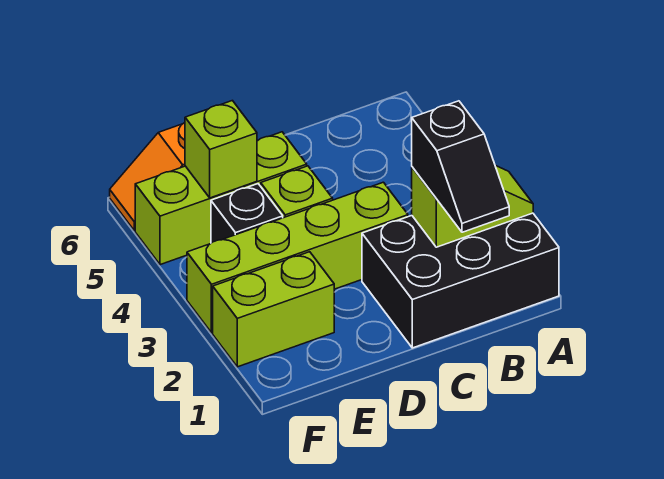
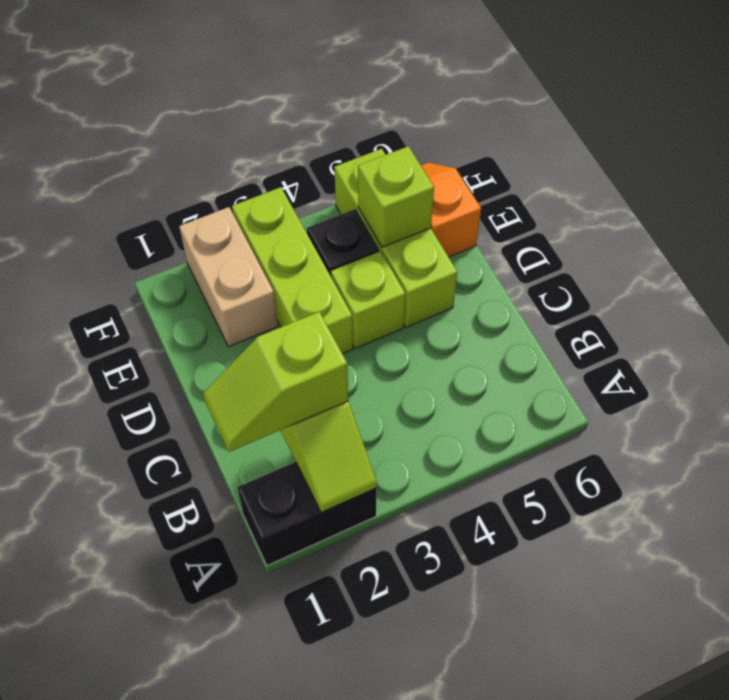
black brick A1:C2 level 1 -> black brick A1:A2 level 1
black slope B1:B2 level 3 top 2 -> lime slope B1:B2 level 3 top 2
lime brick C3:F3 level 1 -> lime brick D3:F3 level 1
lime brick E2:F2 level 1 -> tan brick E2:F2 level 1

